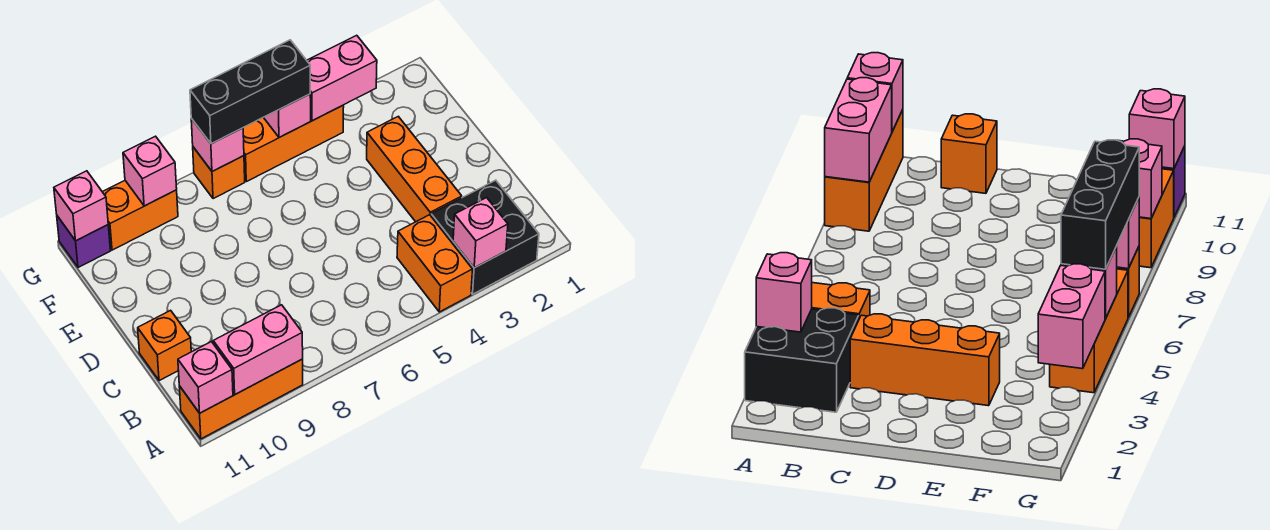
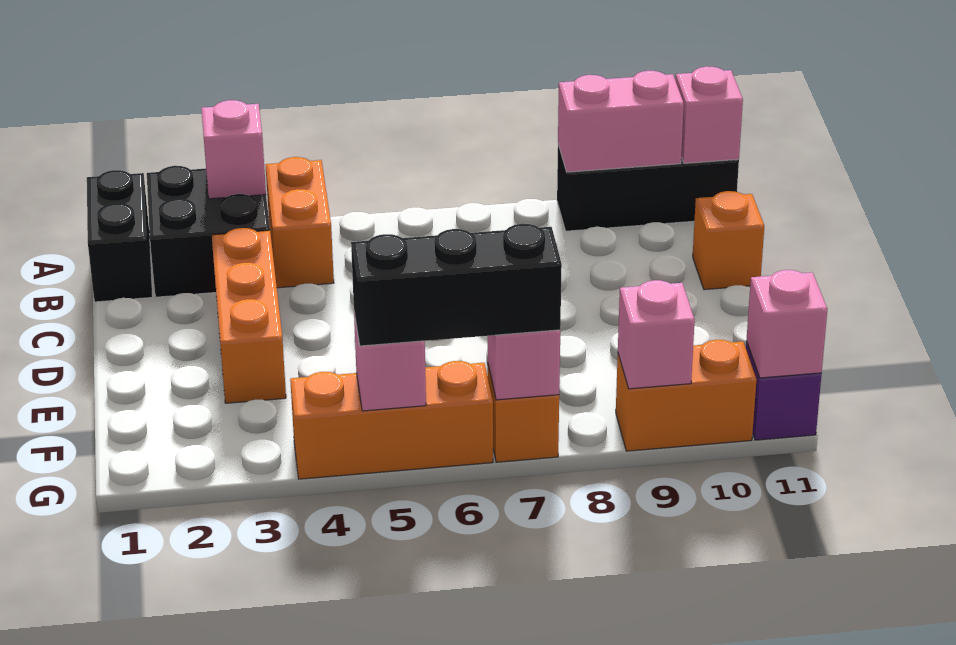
none -> black brick A1:B1 level 1
orange brick A9:A11 level 1 -> black brick A9:A11 level 1
pink brick G3:G4 level 2 -> none

